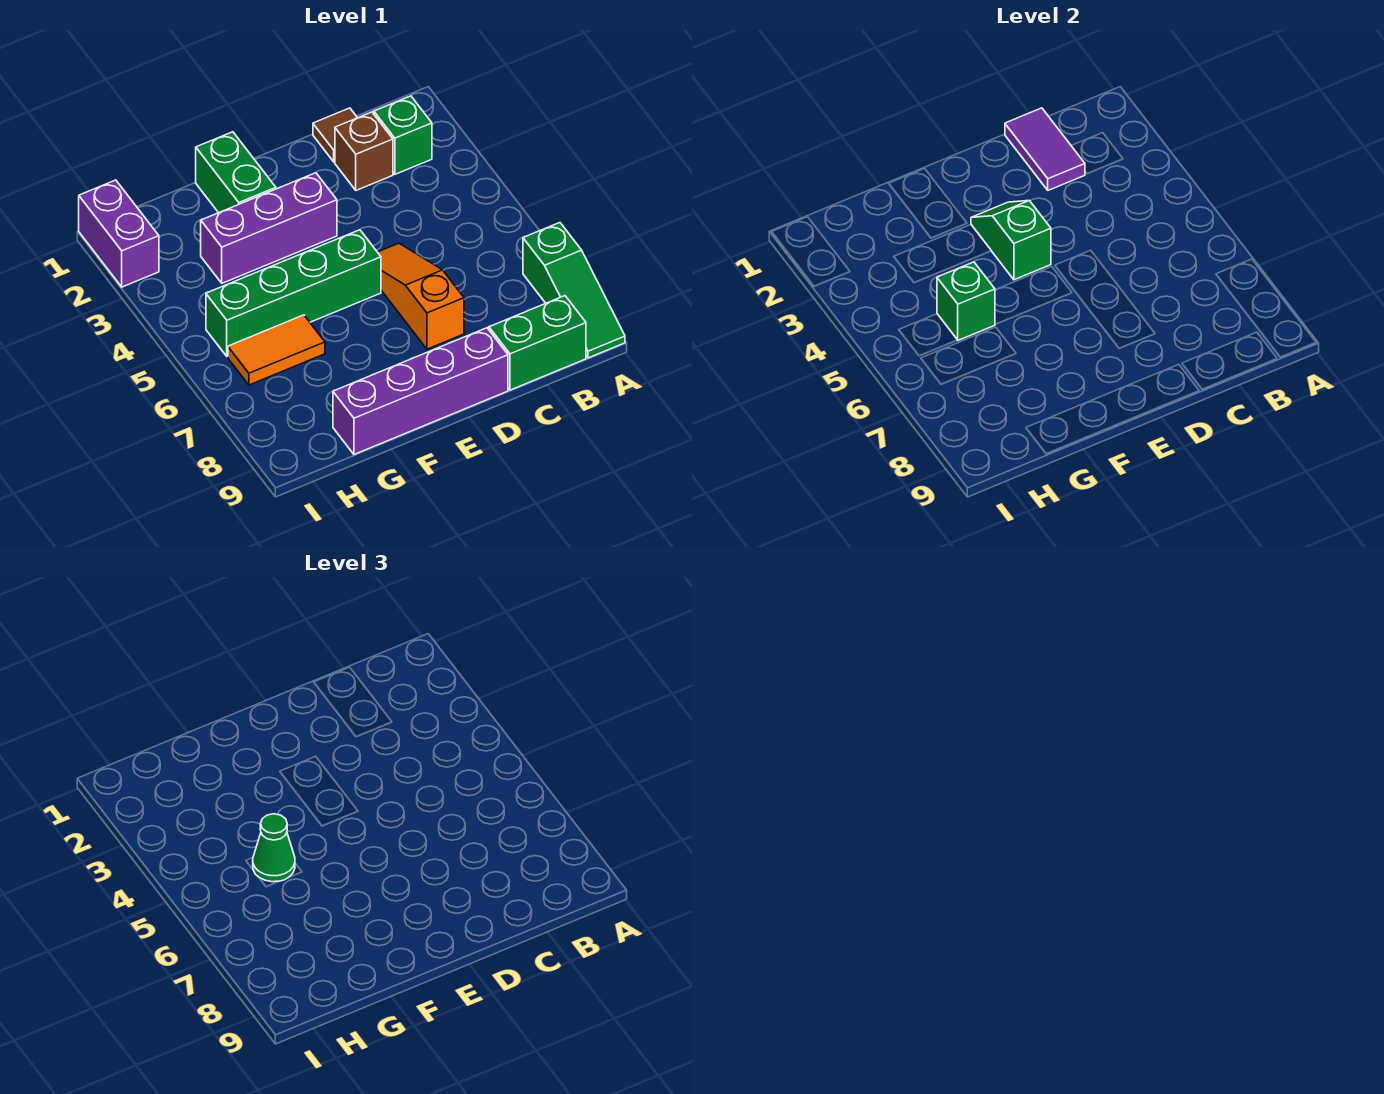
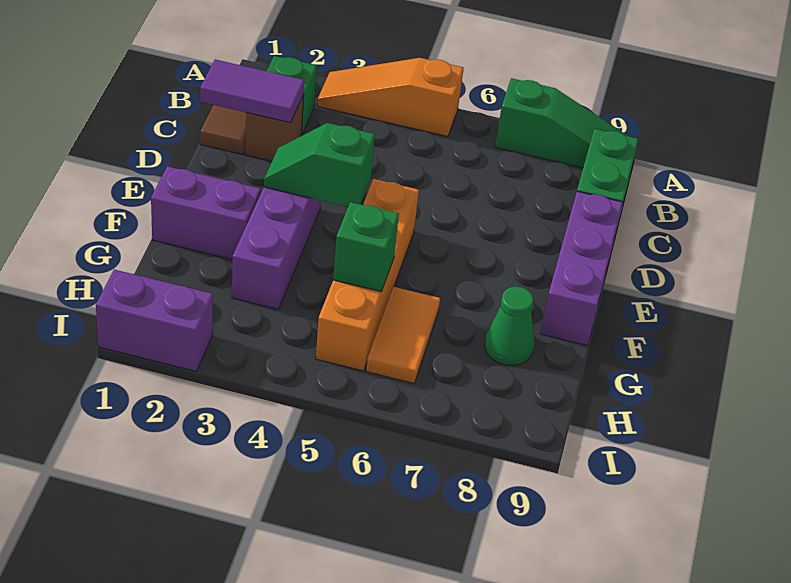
orange slope D5:D7 level 1 top 7 -> orange slope A3:A5 level 1 top 5
purple brick D9:G9 level 1 -> purple brick D9:F9 level 1
green brick E5:H5 level 1 -> orange brick E5:H5 level 1
green brick F1:F2 level 1 -> purple brick F1:F2 level 1
green cone G5 level 3 -> green cone G8 level 1

